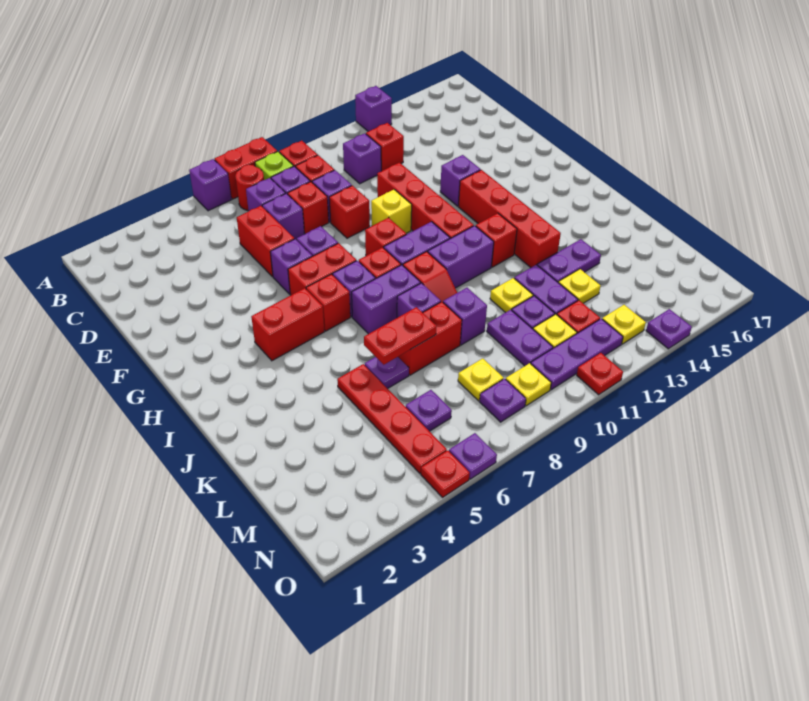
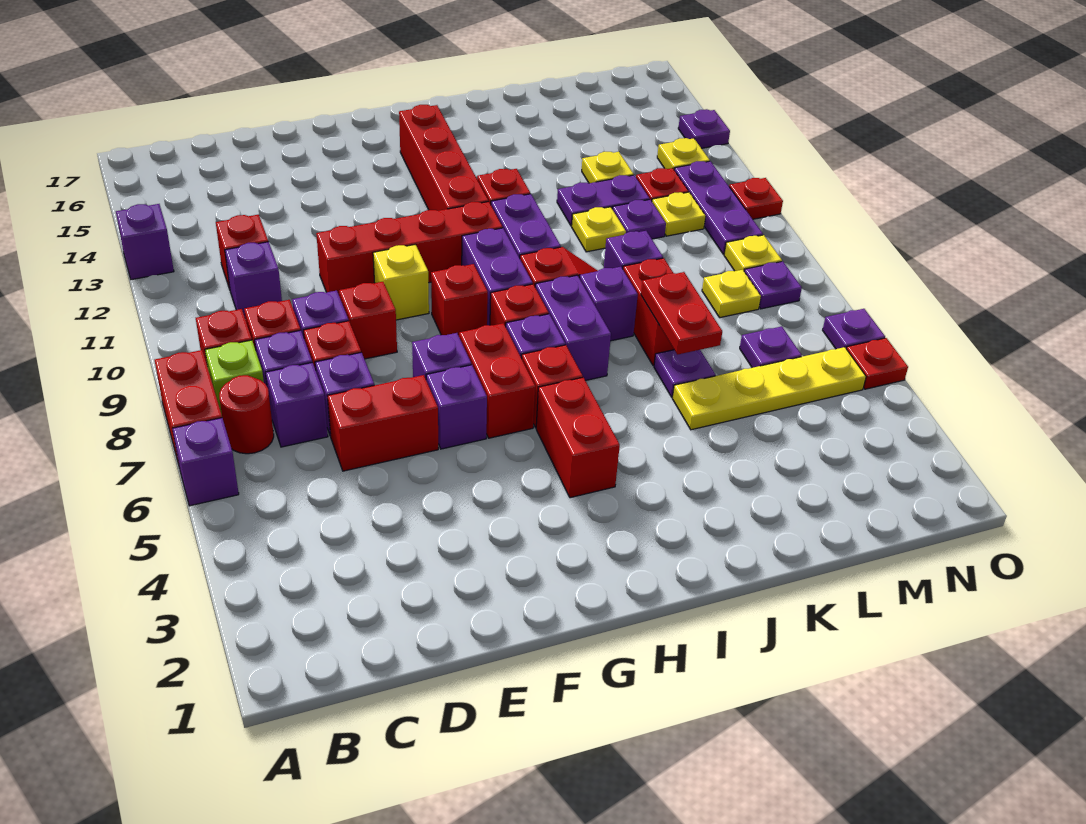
purple brick F13 level 1 -> none
red brick G13:J13 level 1 -> red brick H12:H15 level 1
red plate K5:N5 level 1 -> yellow plate K5:N5 level 1
purple plate K13:K14 level 1 -> none
purple plate L10:M10 level 1 -> none

